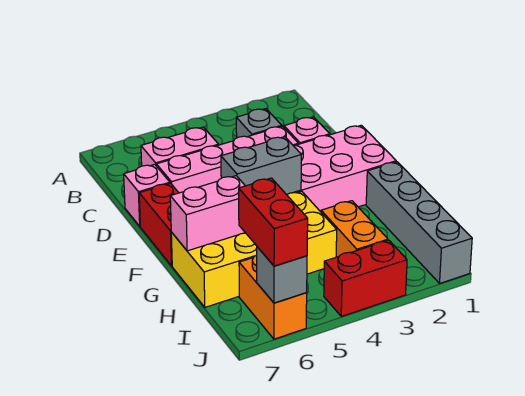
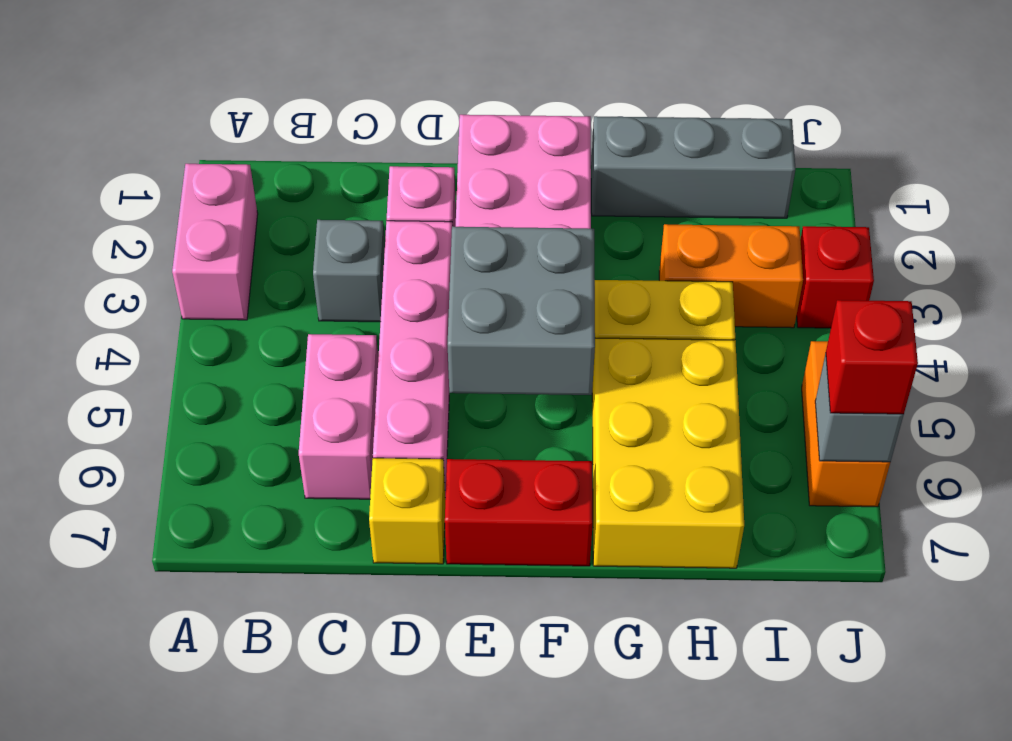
pink brick D7 level 1 -> yellow brick D7 level 1
grey brick F4:F5 level 2 -> grey brick E4:F5 level 2
grey brick G1:J1 level 1 -> grey brick G1:I1 level 1
pink brick G6:G7 level 2 -> pink brick A2:A3 level 1
orange brick I6:J6 level 1 -> orange brick J5:J6 level 1
red brick I6:J6 level 3 -> red brick J6 level 3
red brick J3:J4 level 1 -> red brick J3 level 1

